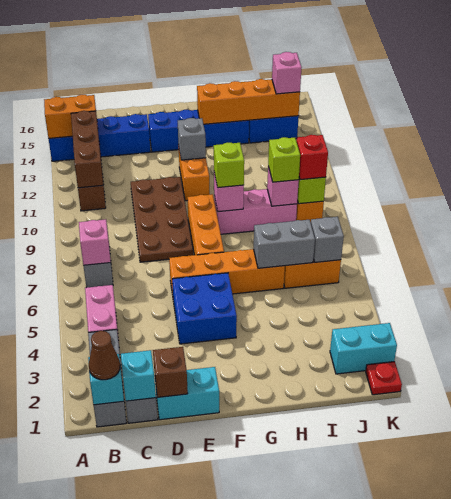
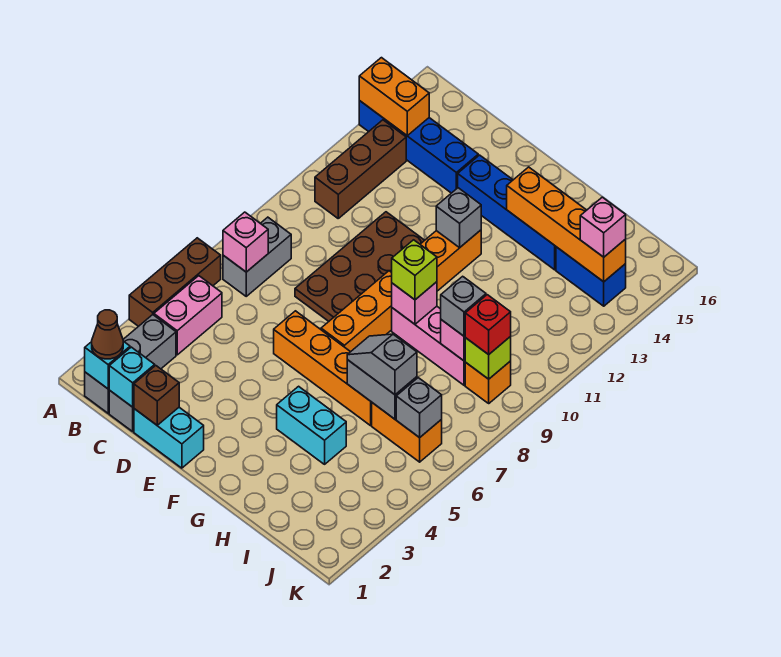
brown brick B11:B13 level 2 -> brown brick A4:A6 level 1
blue brick E4:F5 level 1 -> none
none -> grey slope H6:I6 level 3 top I
lime brick I9 level 3 -> grey brick I9 level 3
cyan brick J2:K2 level 1 -> cyan brick G4:H4 level 1
red plate K1 level 1 -> none

